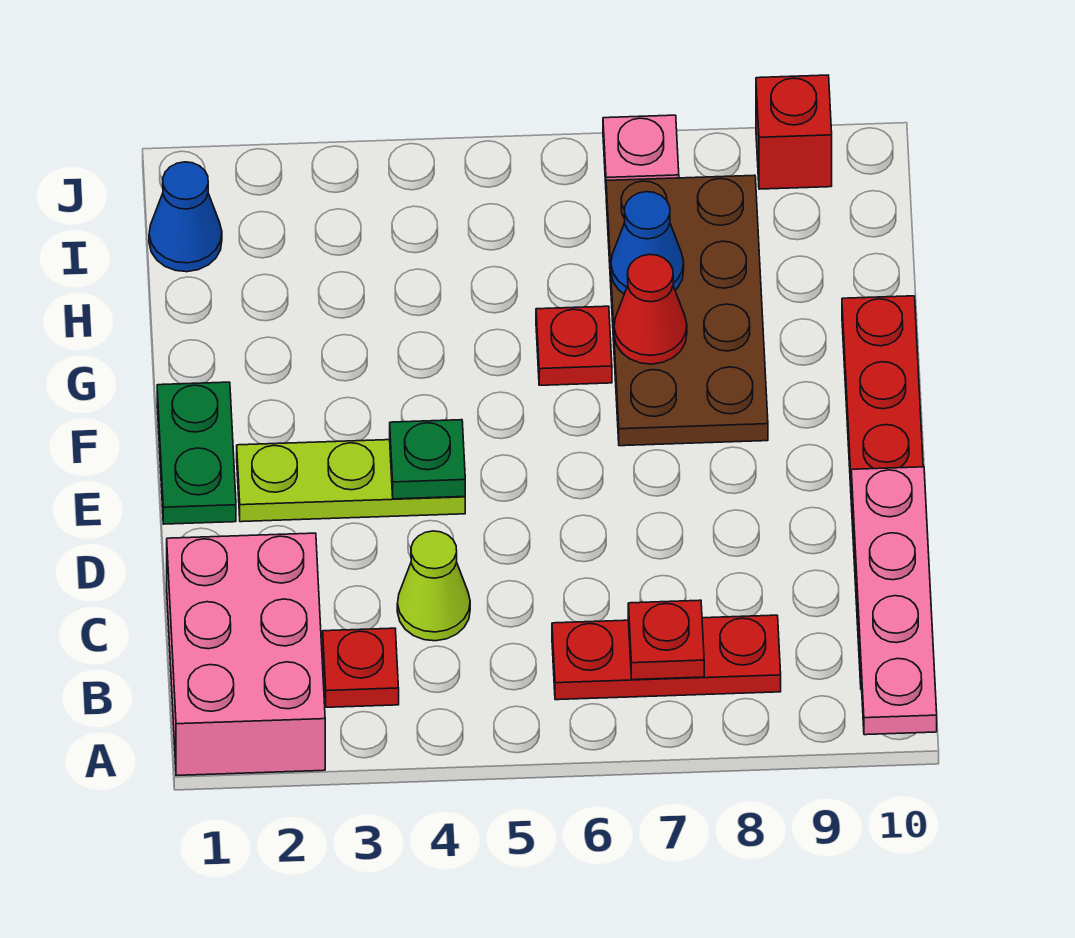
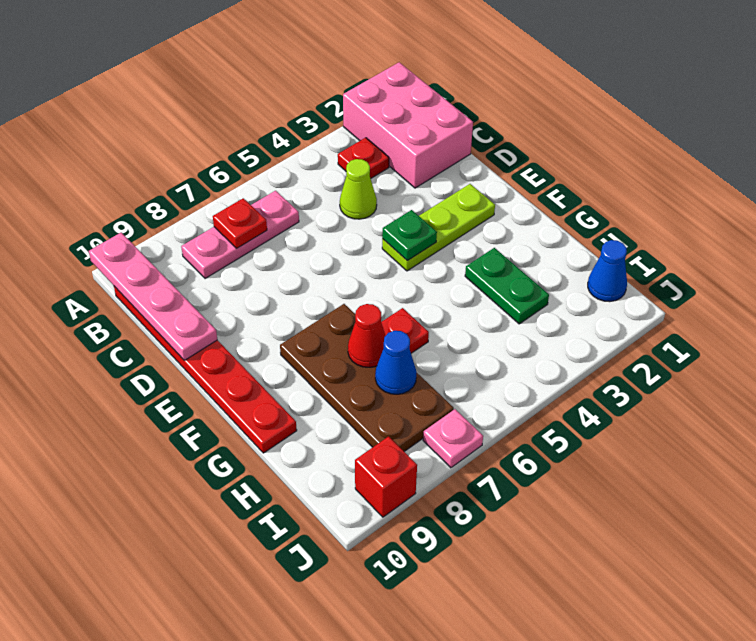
red plate B6:B8 level 1 -> pink plate B6:B8 level 1
green plate E1:F1 level 1 -> green plate G3:H3 level 1

